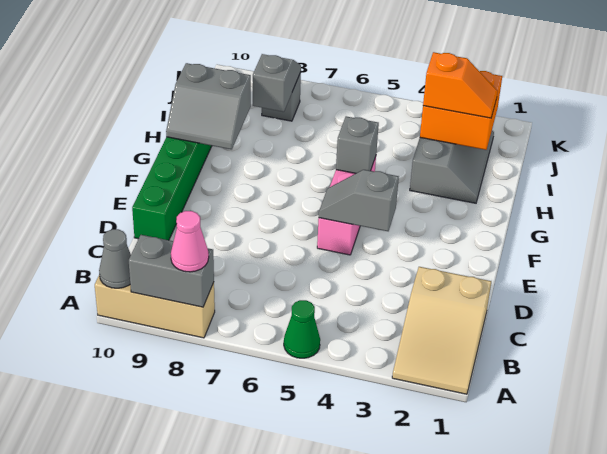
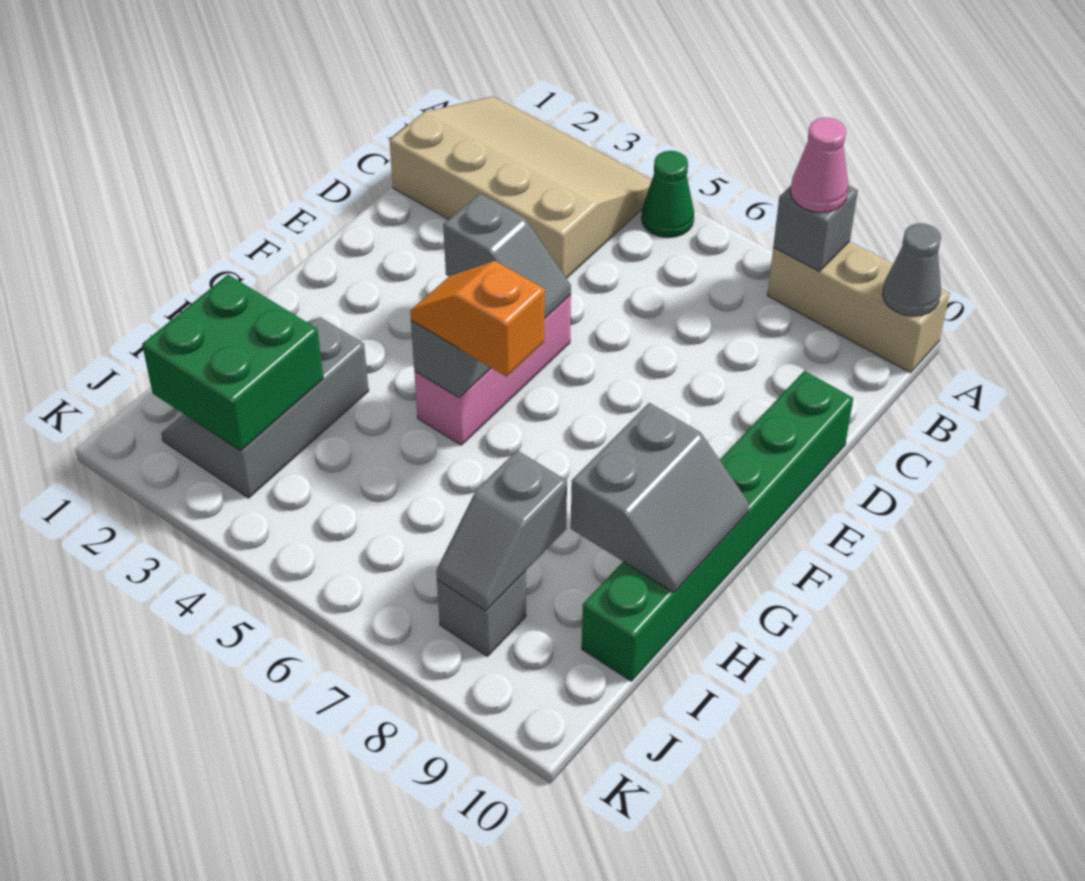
tan slope A1:C2 level 1 top C -> tan slope A1:C4 level 1 top C
grey brick A8:A9 level 2 -> grey brick A8 level 2
grey slope G9:H10 level 2 top H -> grey slope G9:H10 level 2 top 9
orange brick I2:J3 level 2 -> green brick I2:J3 level 2
orange slope I2:I3 level 3 top 3 -> orange slope G5:G6 level 3 top 6

